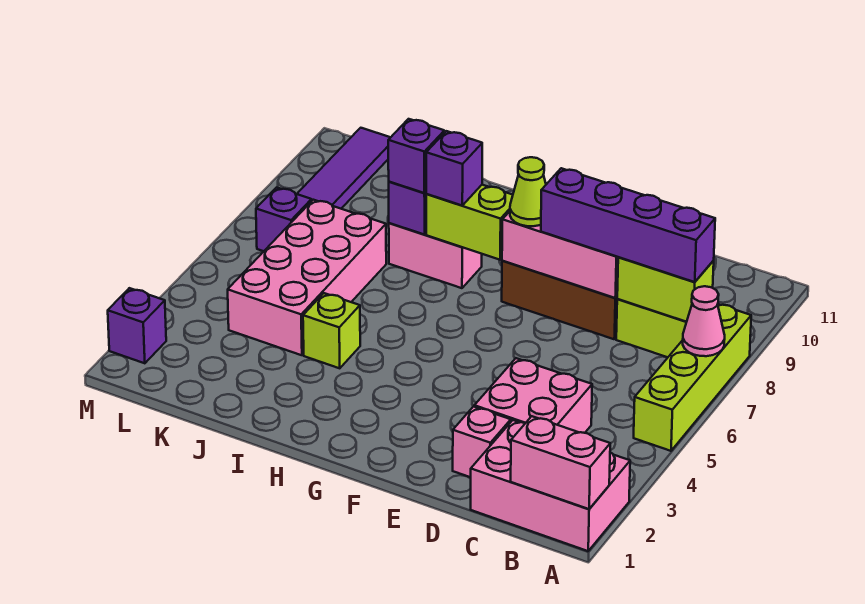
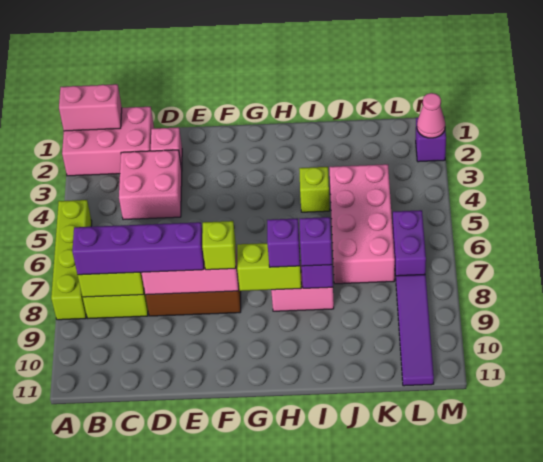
pink cone A7 level 2 -> pink cone M2 level 2
lime cone F8 level 3 -> lime brick F8 level 3
purple brick L7 level 1 -> purple brick L6:L7 level 1

